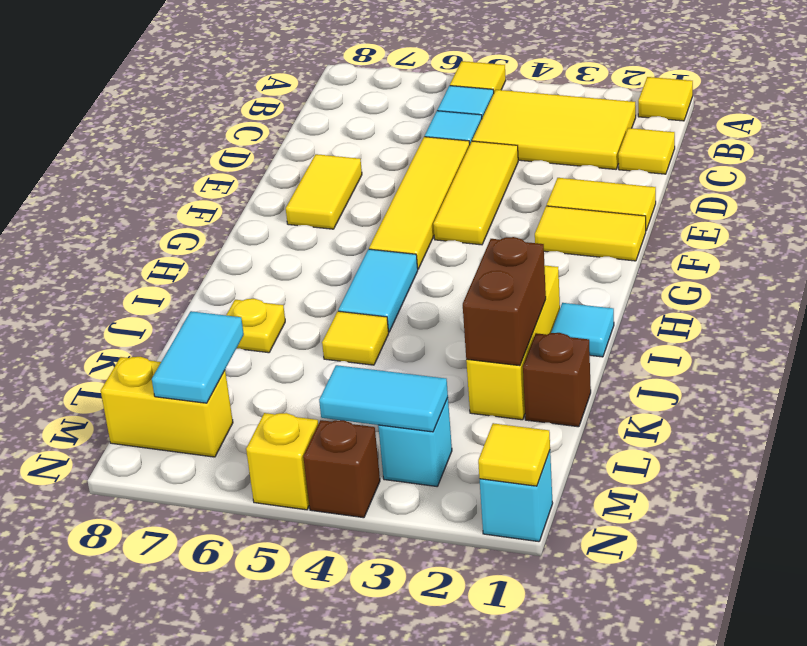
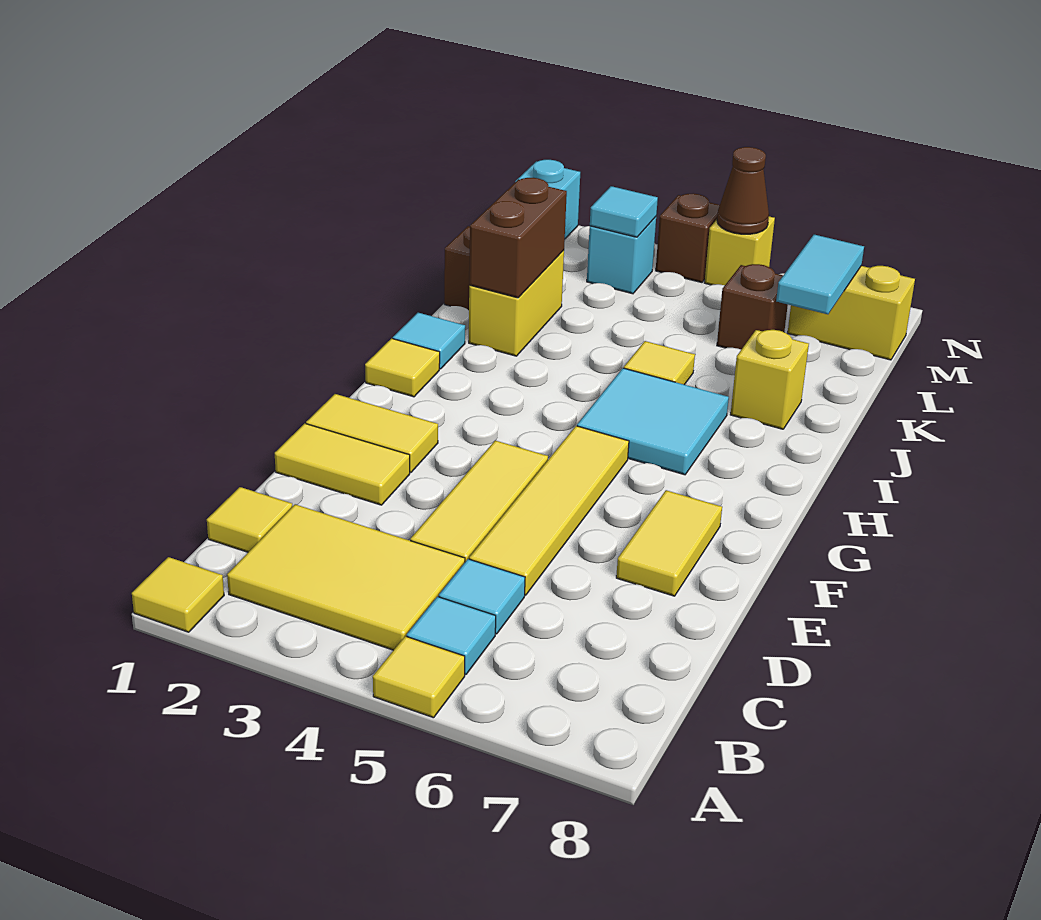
cyan tile H5:I5 level 1 -> cyan tile H5:I6 level 1
yellow brick I2:K2 level 1 -> yellow brick J2:K2 level 1
yellow plate J7 level 1 -> yellow brick J7 level 1
none -> brown brick L6 level 1
cyan tile M3:M4 level 2 -> cyan tile M3 level 2
yellow tile N1 level 2 -> yellow tile H1 level 1
none -> brown cone N5 level 2

